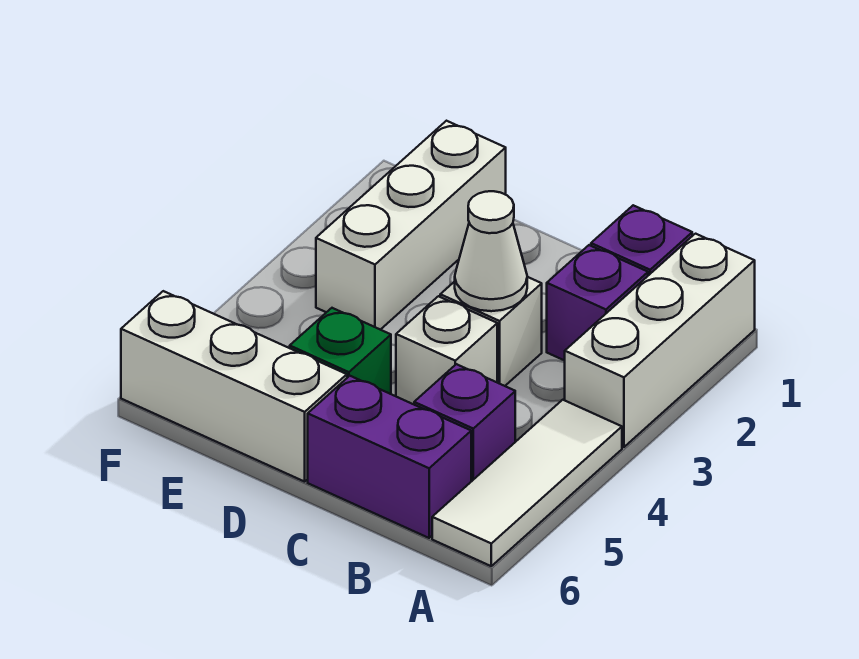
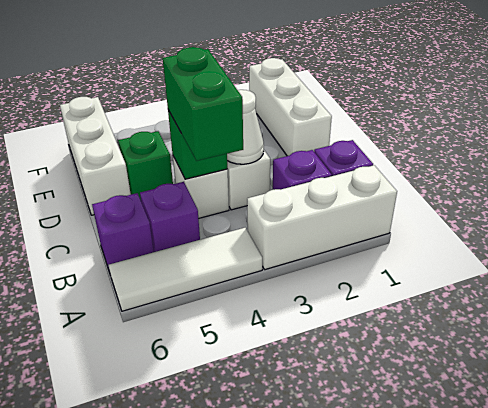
none -> green brick B4:C4 level 3
purple brick B6:C6 level 1 -> purple brick B6 level 1
none -> green brick C4 level 2
white brick E1:E3 level 1 -> white brick D1:F1 level 1

